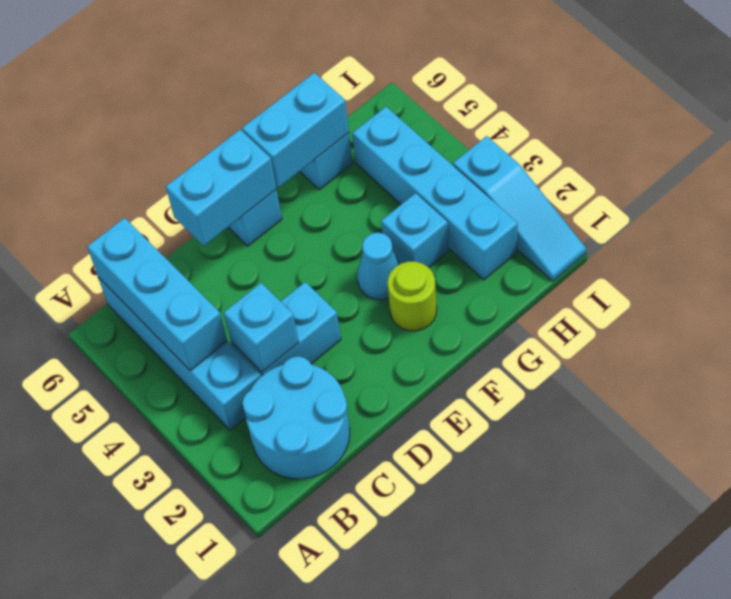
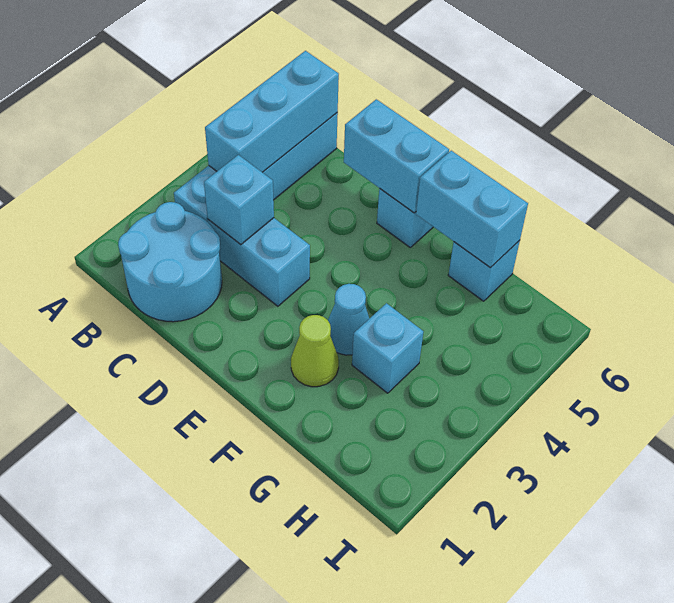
lime round brick F2 level 1 -> lime cone F2 level 1
cyan brick H2:H5 level 1 -> none
cyan slope I1:I3 level 1 top 3 -> none

